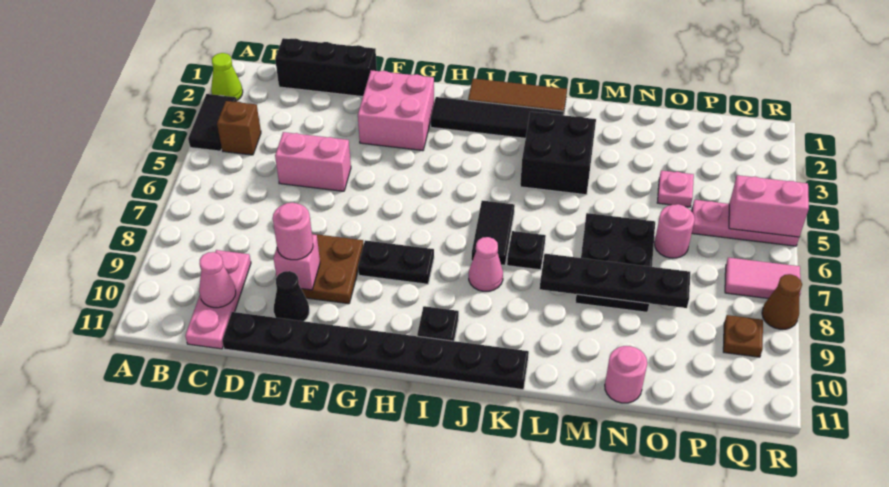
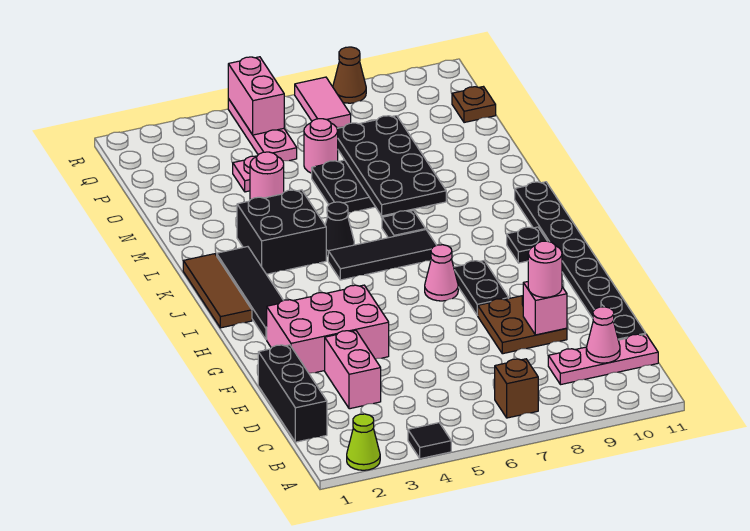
black tile A3:A4 level 1 -> black tile A4 level 1
brown brick B4 level 1 -> brown brick B7 level 1
pink brick D5:E5 level 1 -> pink brick D3:E3 level 1
black cone E10 level 1 -> black cone K5 level 1
pink brick F2:G3 level 1 -> pink brick F2:G4 level 1
black tile J6:J7 level 1 -> black tile J5:J7 level 1
pink cone J8 level 1 -> pink cone H7 level 1
black plate L8:O8 level 2 -> black plate L7:O8 level 2
pink round brick N11 level 1 -> pink round brick N4 level 1
brown plate Q9 level 1 -> brown plate P11 level 1

